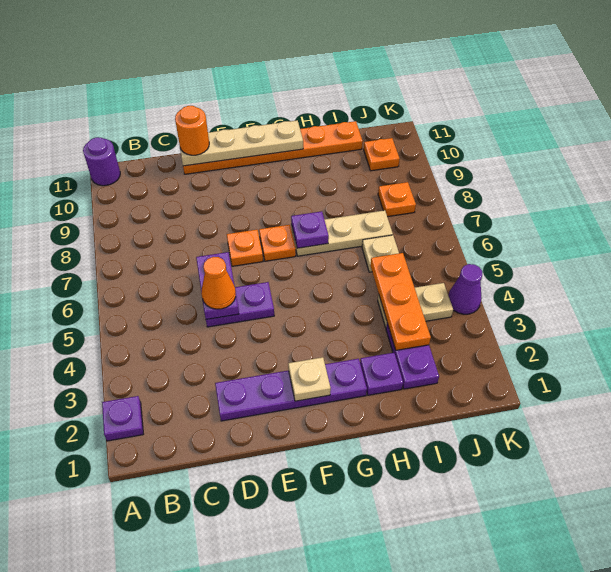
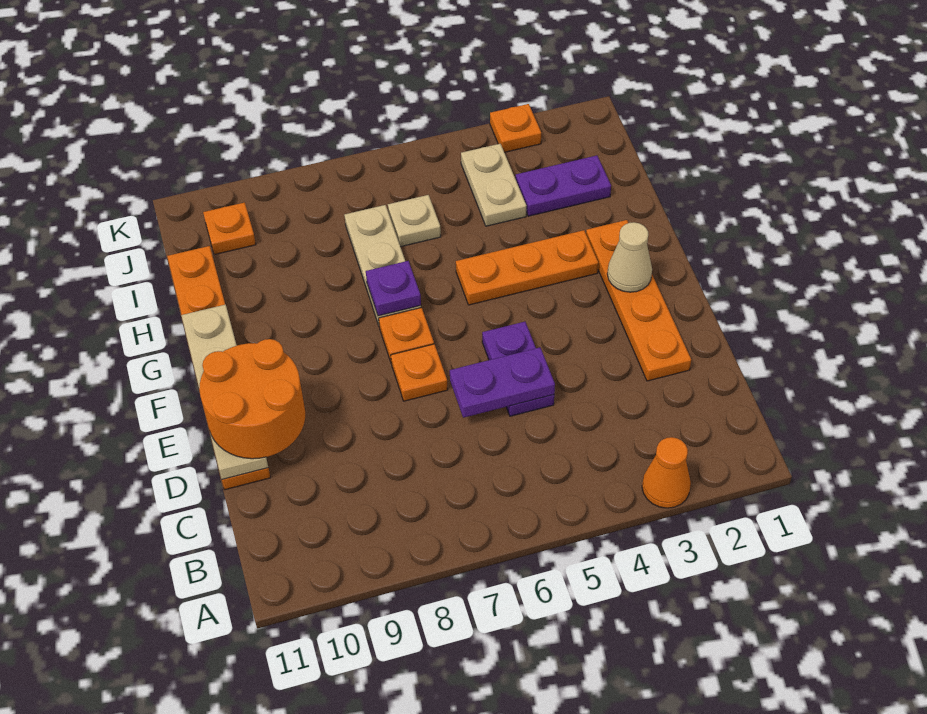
purple plate A2 level 1 -> none
purple round brick A11 level 1 -> none
purple plate D2:G2 level 1 -> orange plate D2:G2 level 1
orange cone D5 level 3 -> orange cone A3 level 1
orange round brick D11 level 3 -> orange round brick D10:E11 level 3
tan plate F2 level 2 -> tan cone F2 level 2
purple plate H2 level 1 -> none
orange plate I3:I5 level 2 -> orange plate G3:G5 level 1
orange plate J8 level 1 -> orange plate K3 level 1
purple cone K4 level 1 -> none

